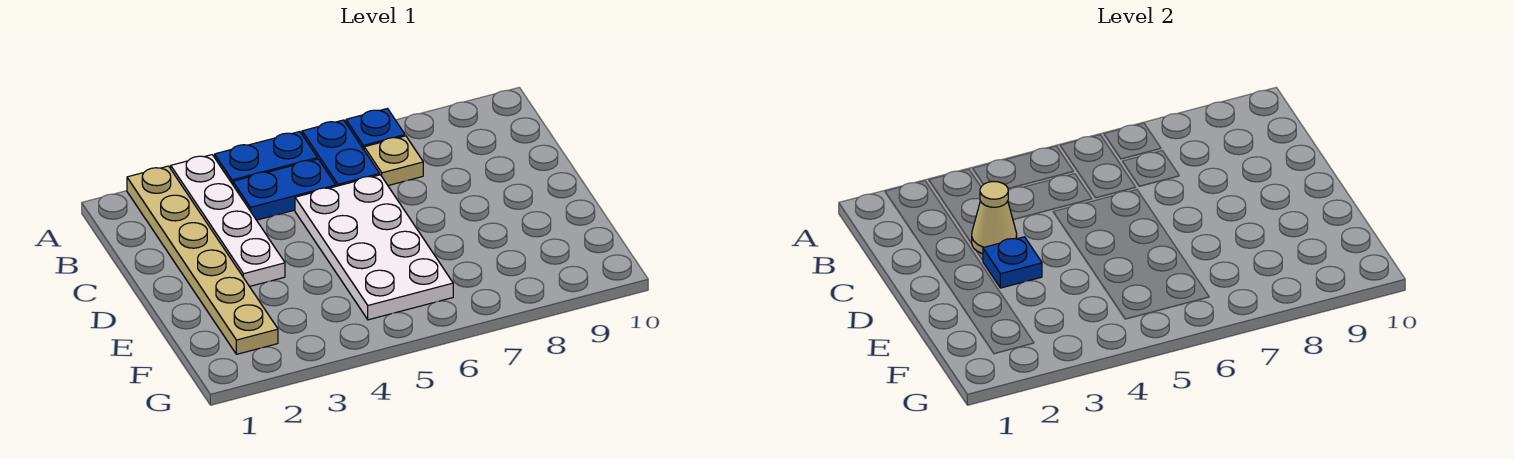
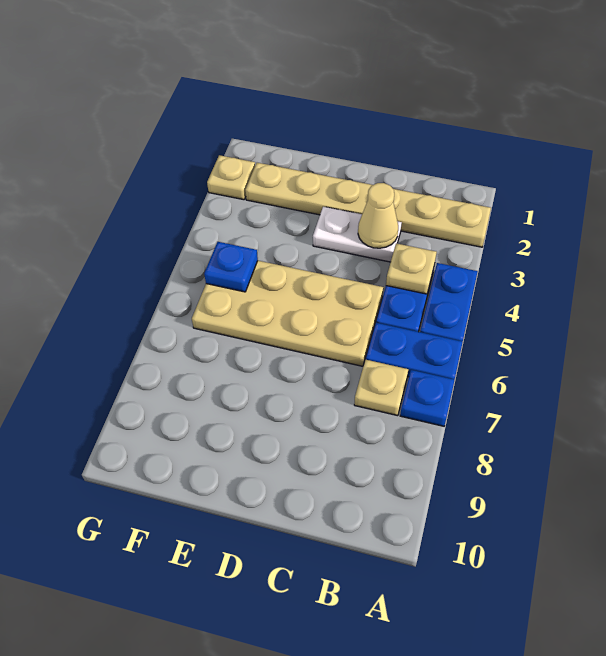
white plate A3:D3 level 1 -> white plate C3:D3 level 1
none -> tan plate B4 level 2
white plate C5:F6 level 1 -> tan plate C5:F6 level 1
blue plate D3 level 2 -> blue plate F5 level 2
none -> tan plate G2 level 1

